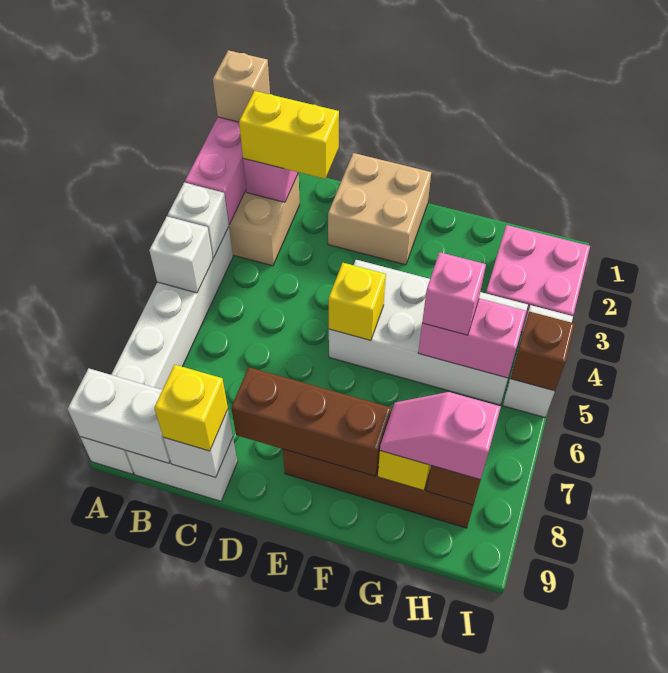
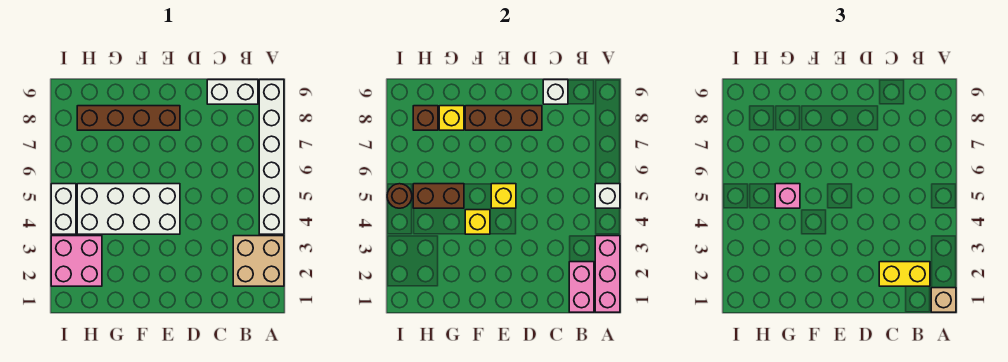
white brick A4 level 2 -> none
white brick A9:B9 level 2 -> none
yellow brick C9 level 3 -> yellow brick F4 level 2
tan brick D1:E2 level 1 -> none
pink brick G5:H5 level 2 -> brown brick G5:H5 level 2
pink slope G8:H8 level 3 top H -> none
brown brick I5 level 2 -> brown round brick I5 level 2

